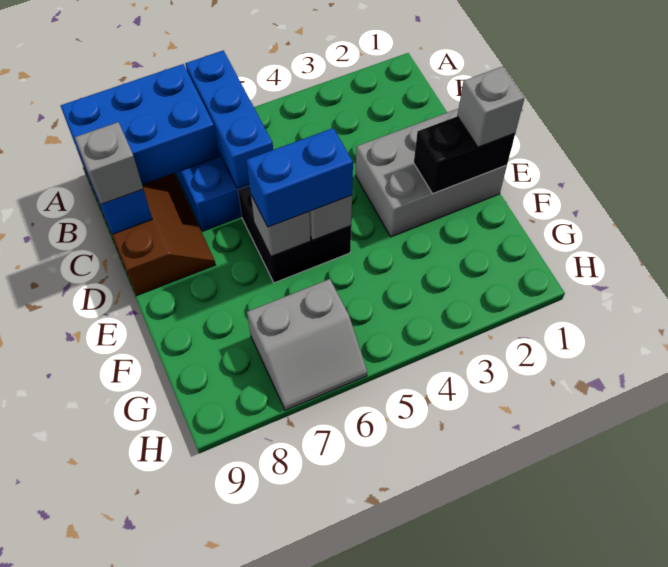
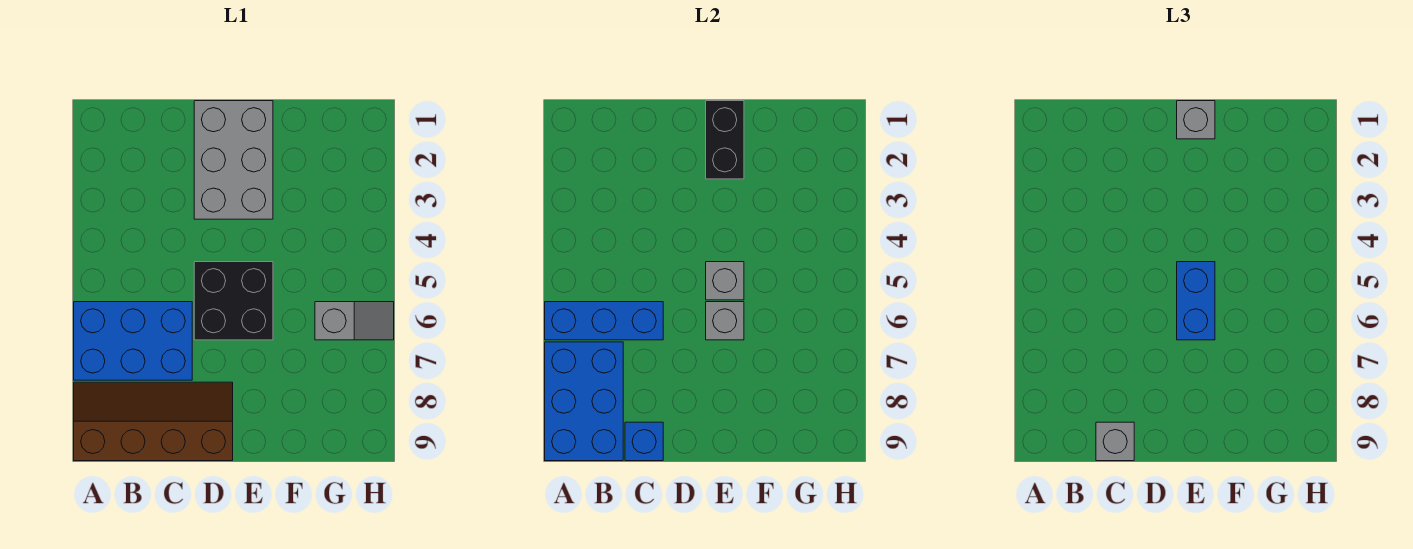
grey slope G6:H7 level 1 top G -> grey slope G6:H6 level 1 top G

